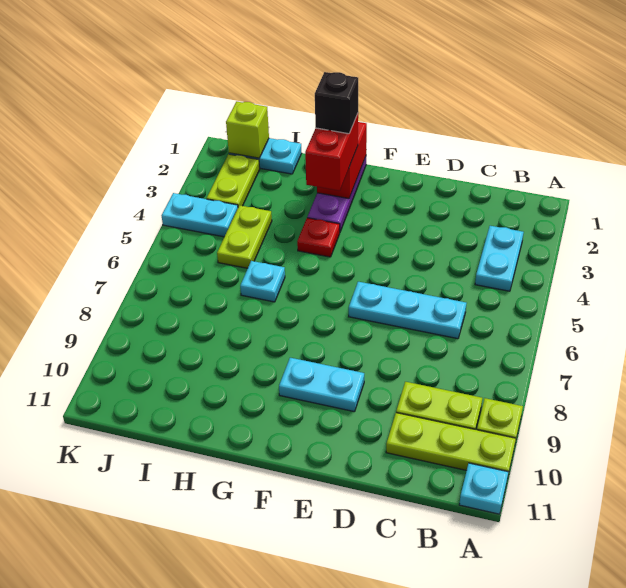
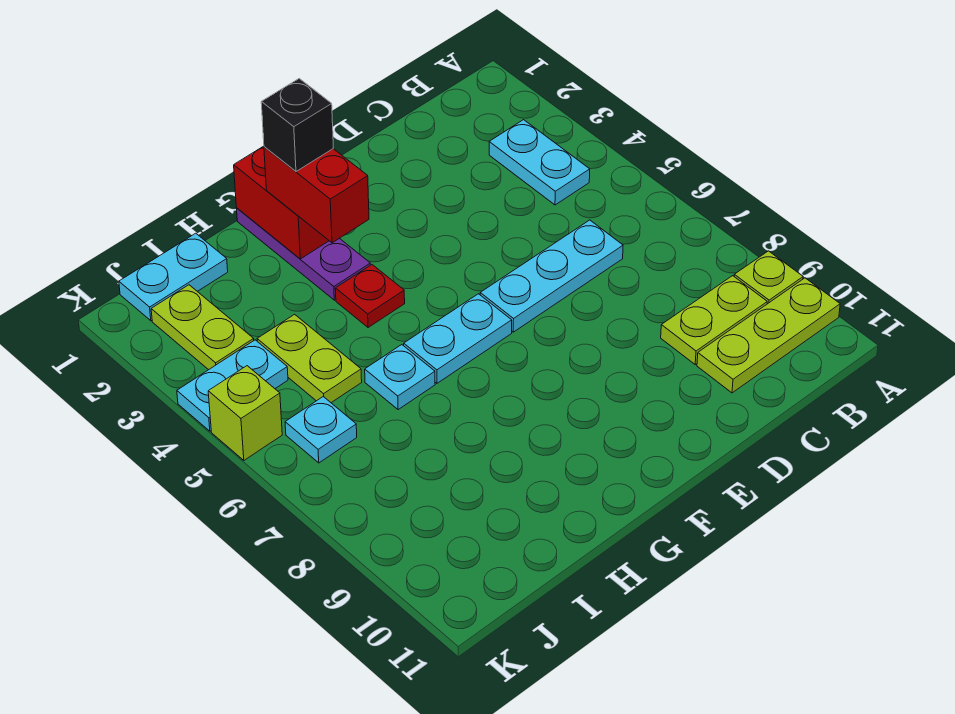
cyan plate A11 level 1 -> cyan plate J6 level 1
cyan plate E9:F9 level 1 -> cyan plate F6:G6 level 1
lime brick J1 level 2 -> lime brick K5 level 1

